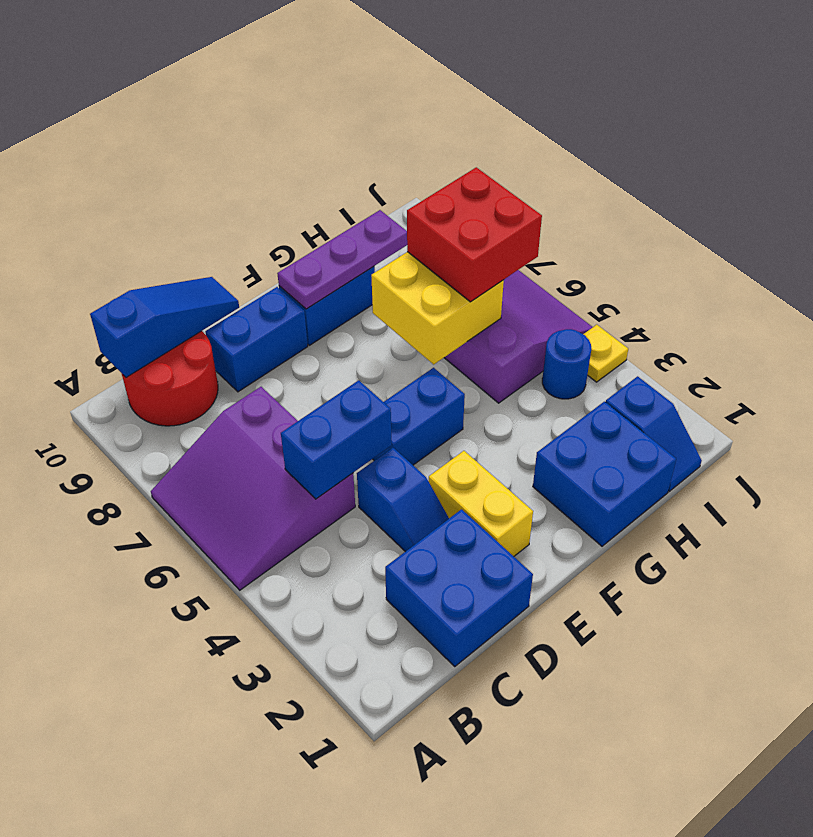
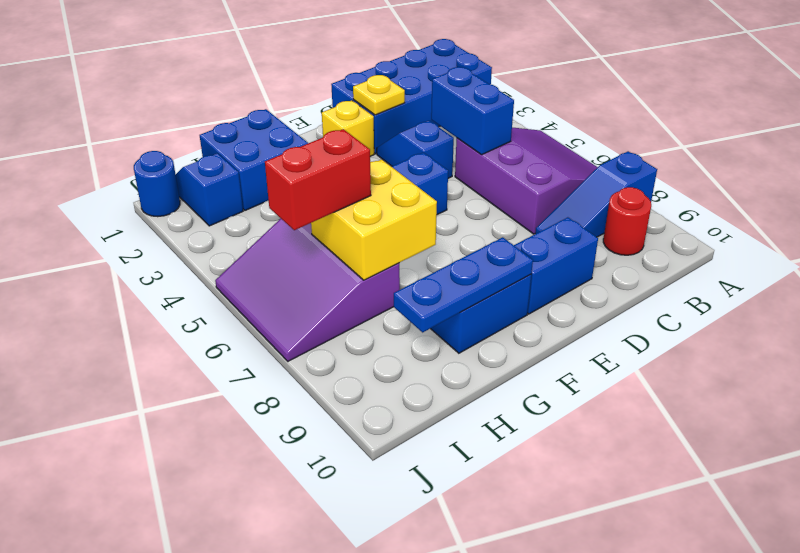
red round brick B9:C10 level 1 -> red round brick B9 level 1
blue slope B10:D10 level 2 top B -> blue slope A8:C8 level 1 top A
blue brick C1:D2 level 1 -> blue brick A1:D2 level 1
blue brick C5:D5 level 2 -> blue brick C4:C5 level 2
yellow brick E2:E3 level 1 -> yellow brick E2 level 1
purple plate F9:H9 level 2 -> blue plate F9:H9 level 2
red brick H6:I7 level 3 -> red brick H6:I6 level 3
blue round brick I4 level 1 -> blue round brick J1 level 1
yellow plate J4 level 1 -> yellow plate D2 level 2

